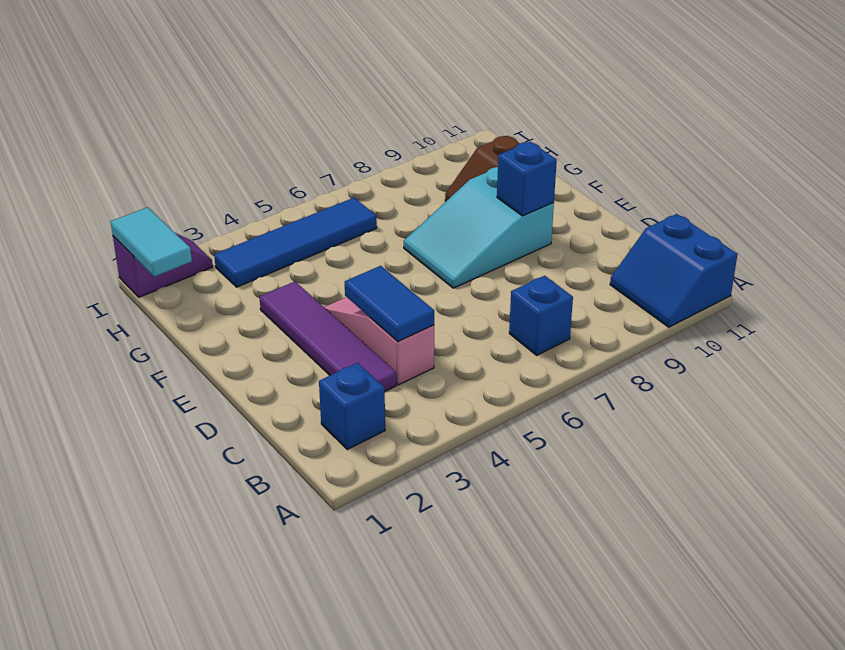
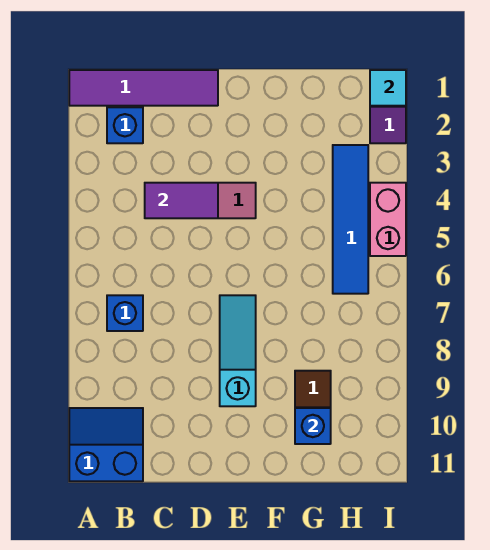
purple tile C3:F3 level 1 -> purple tile A1:D1 level 1
blue tile C4:D4 level 2 -> purple tile C4:D4 level 2
cyan slope E7:F9 level 1 top 9 -> cyan slope E7:E9 level 1 top 9
blue brick E9 level 2 -> blue brick G10 level 2
cyan tile H1:I1 level 2 -> cyan tile I1 level 2
none -> pink brick I4:I5 level 1

